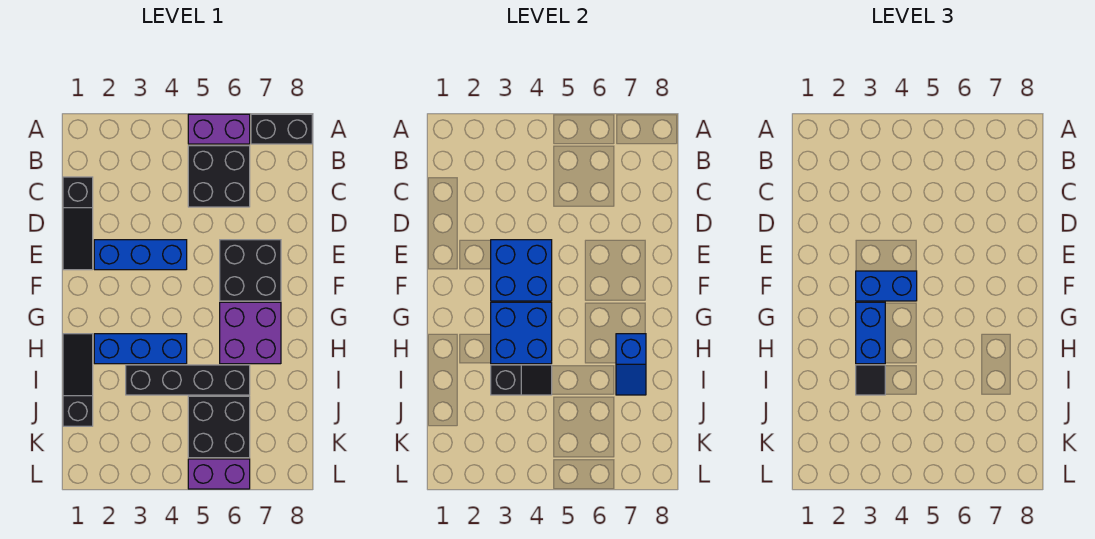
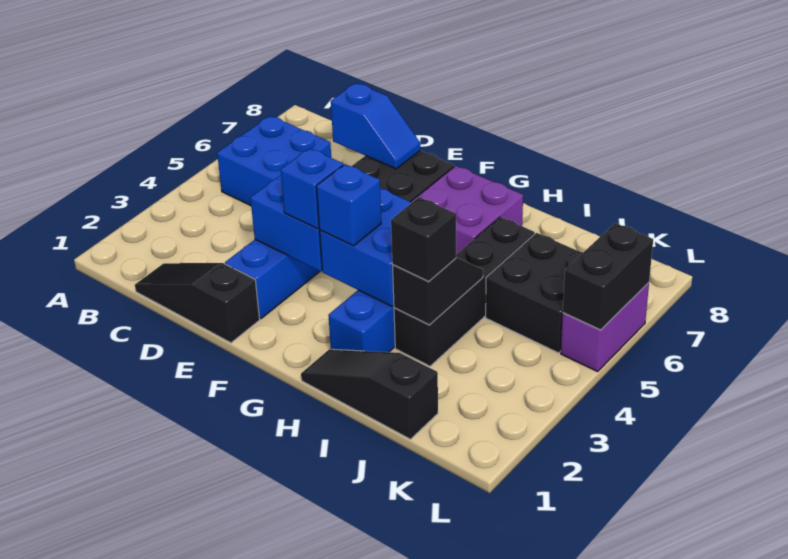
purple brick A5:A6 level 1 -> none
black brick A7:A8 level 1 -> black brick L5:L6 level 2
black brick B5:C6 level 1 -> blue brick B5:C6 level 1
black slope C1:E1 level 1 top C -> black slope C1:E1 level 1 top E
blue brick F3:F4 level 3 -> blue brick F3 level 3
blue brick G3:H3 level 3 -> blue brick G3 level 3
blue slope H7:I7 level 2 top H -> blue slope D7:E7 level 2 top D
black tile I3 level 3 -> black brick I3 level 3

